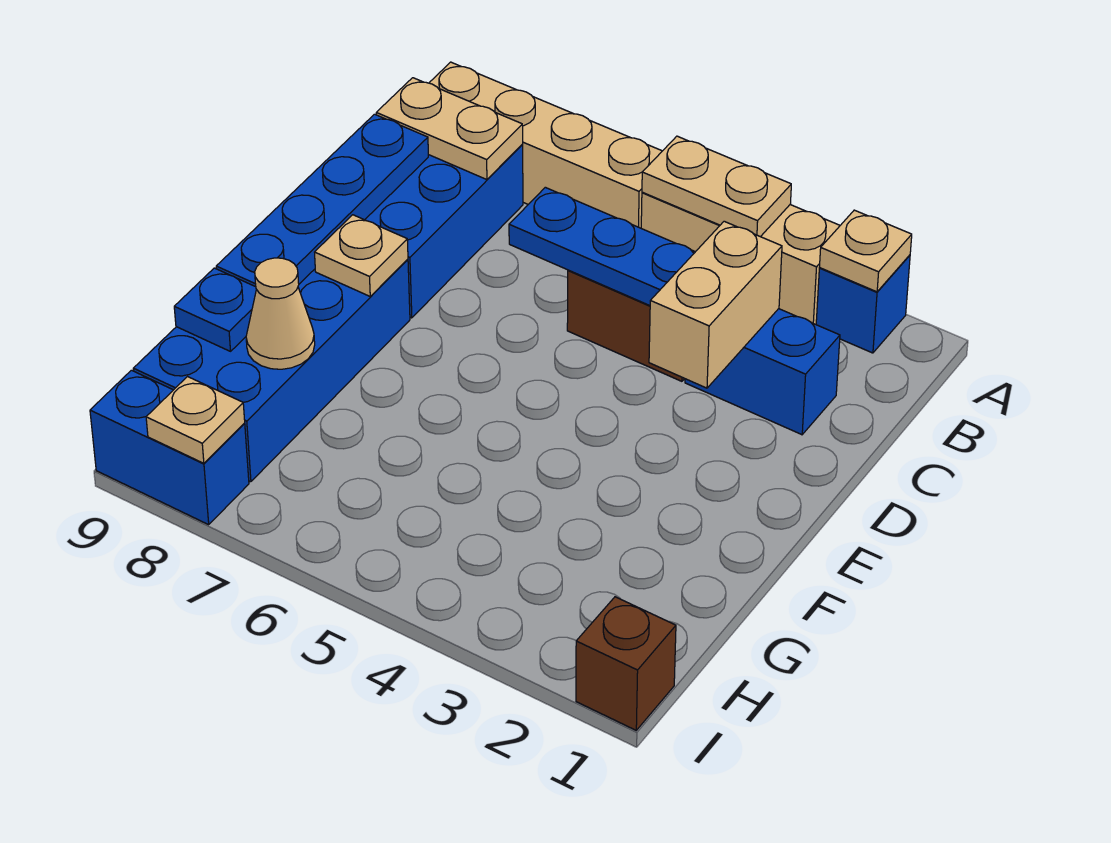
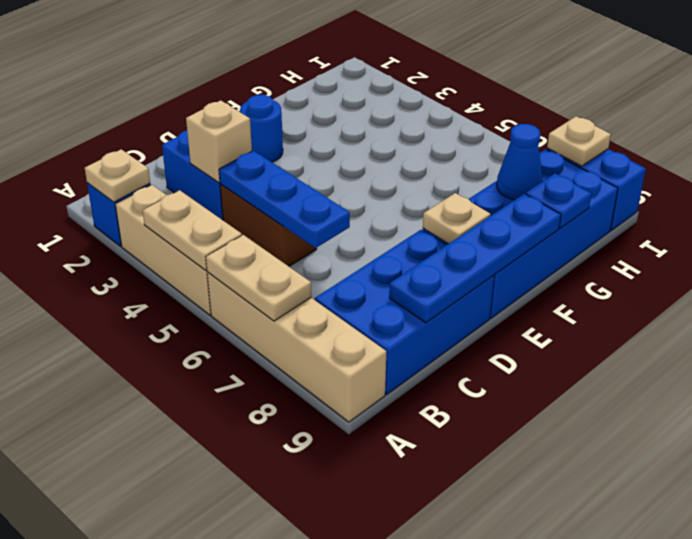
tan plate B8:B9 level 2 -> tan plate A6:A7 level 2
tan brick C3:D3 level 2 -> tan brick C3 level 2
none -> blue round brick E2 level 1
tan cone G8 level 2 -> blue cone G8 level 2
brown brick I1 level 1 -> none

